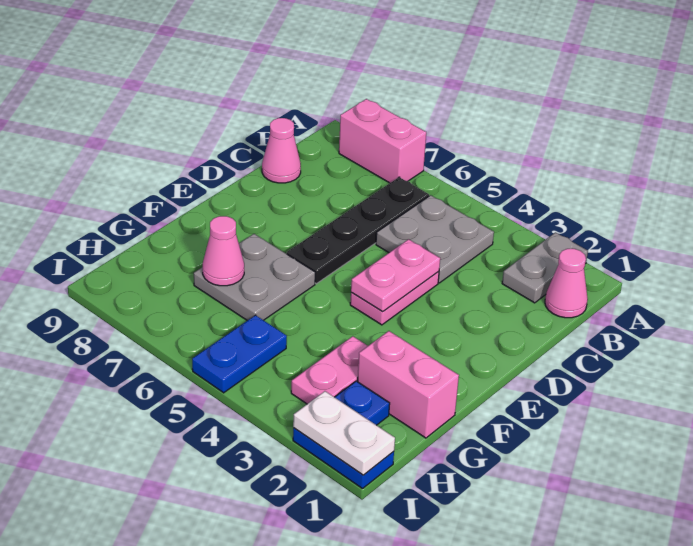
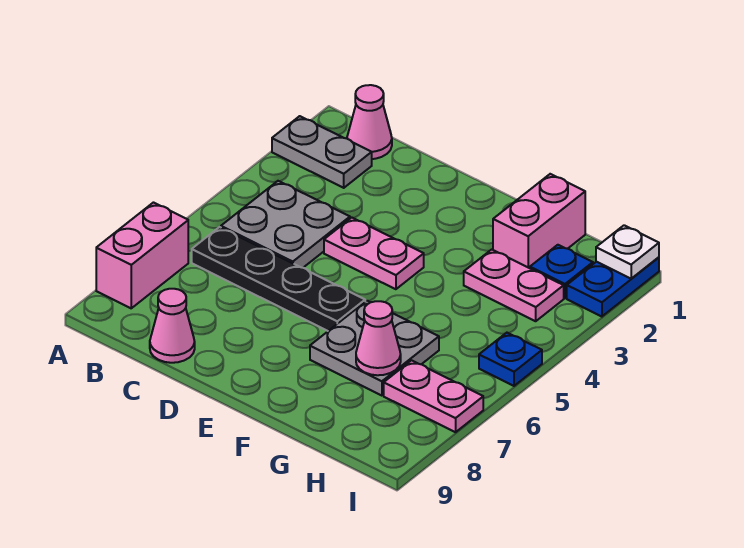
pink plate D4:E4 level 2 -> pink plate H7:I7 level 1
blue plate H5:I5 level 1 -> blue plate I5 level 1
white plate I1:I2 level 2 -> white plate I1 level 2

